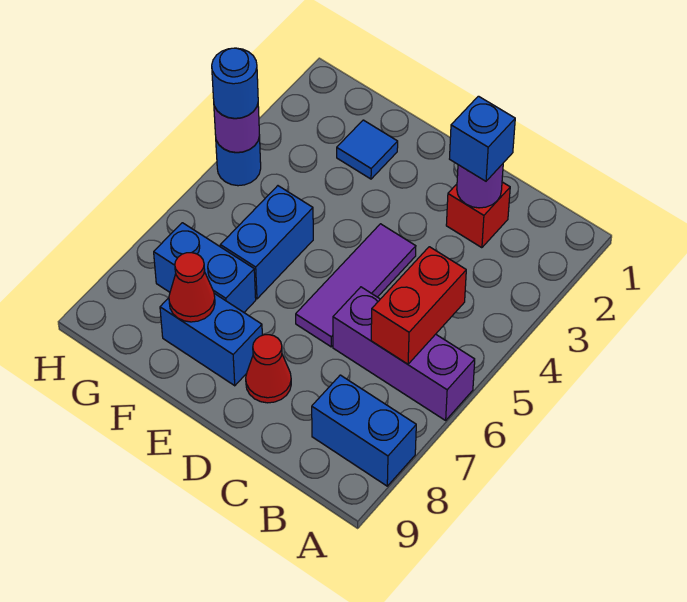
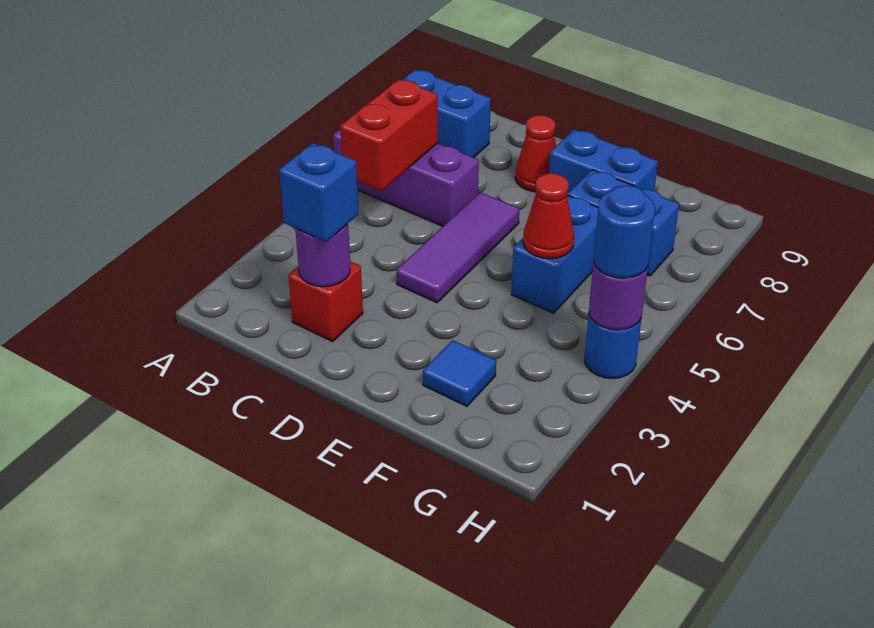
red cone F8 level 2 -> red cone F5 level 2

